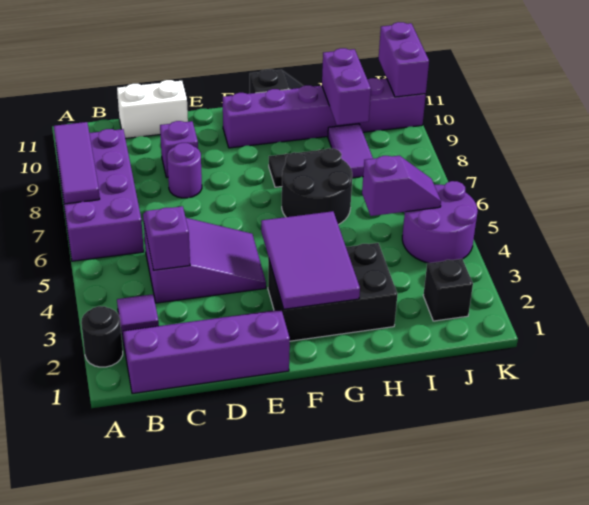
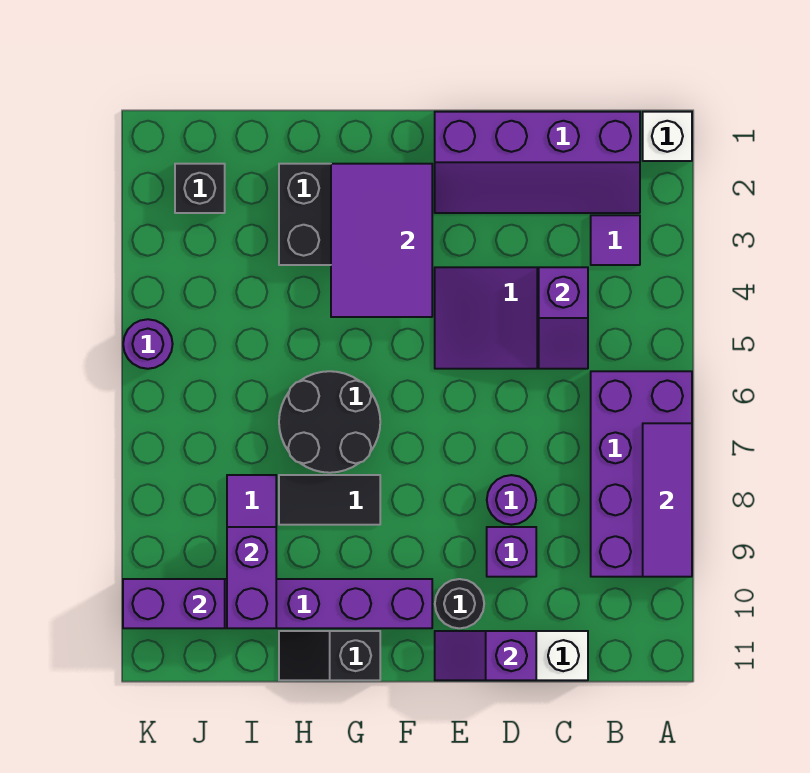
none -> white brick A1 level 1
black round brick A2 level 1 -> black round brick E10 level 1
purple slope I5:J5 level 2 top I -> purple slope D11:E11 level 2 top D
purple round brick J4:K5 level 1 -> purple round brick K5 level 1
purple brick K10:K11 level 2 -> purple brick J10:K10 level 2

